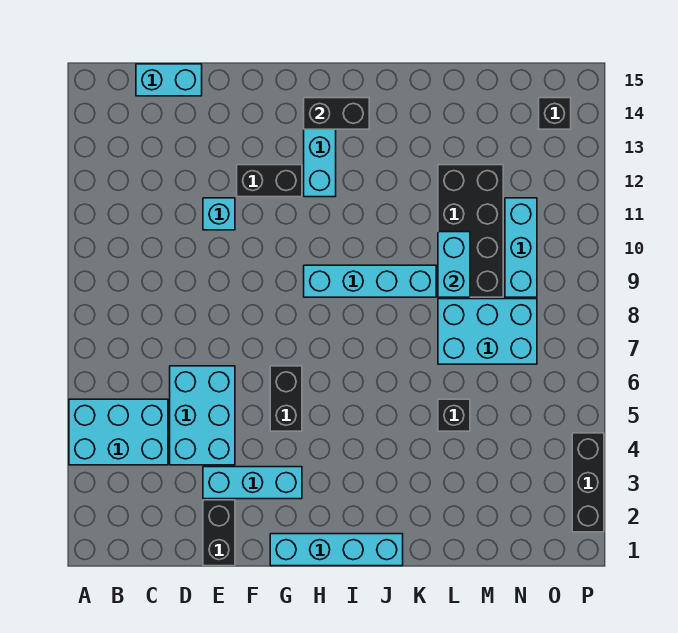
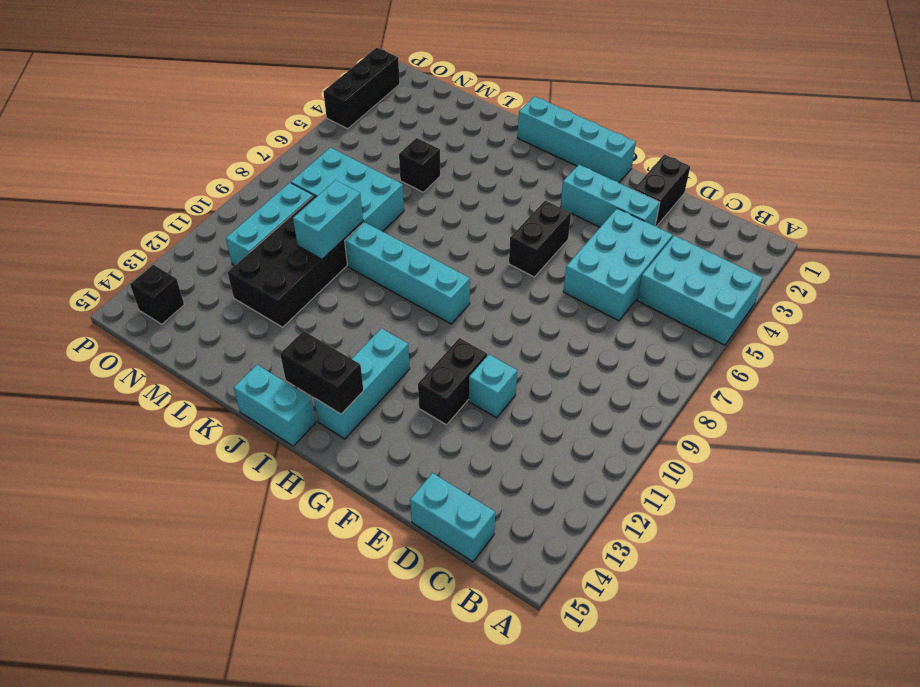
black brick F12:G12 level 1 -> black brick F11:F12 level 1
none -> cyan brick I15:J15 level 1

